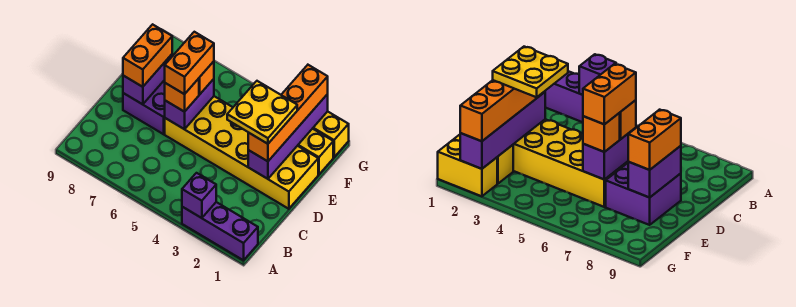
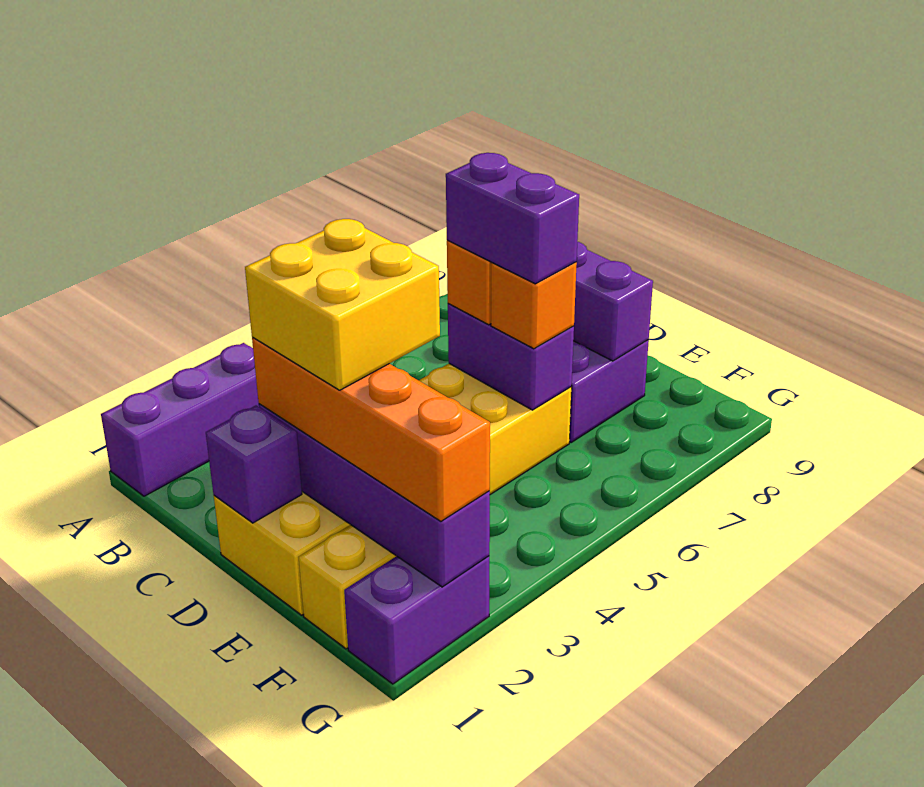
purple brick A3 level 2 -> purple brick D1 level 2
yellow plate D2:E3 level 4 -> yellow brick D2:E3 level 4
orange brick D6:E6 level 4 -> purple brick D6:E6 level 4
orange brick D8:E8 level 3 -> none
yellow brick G1:G2 level 1 -> purple brick G1:G2 level 1

